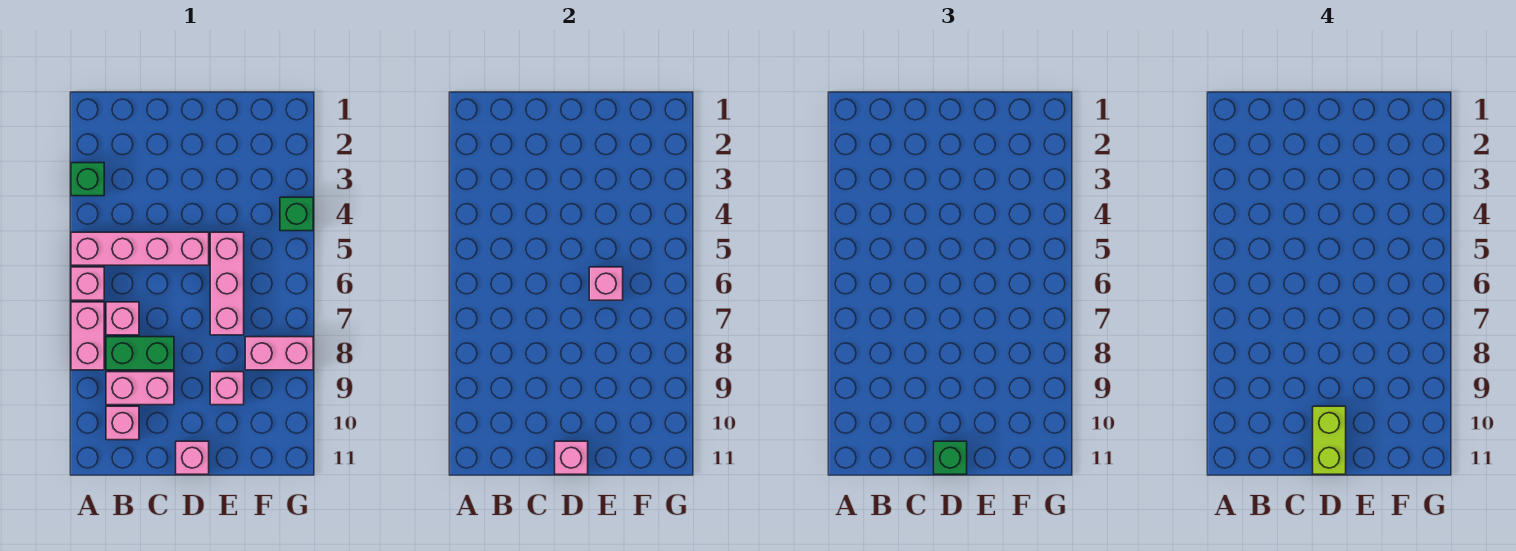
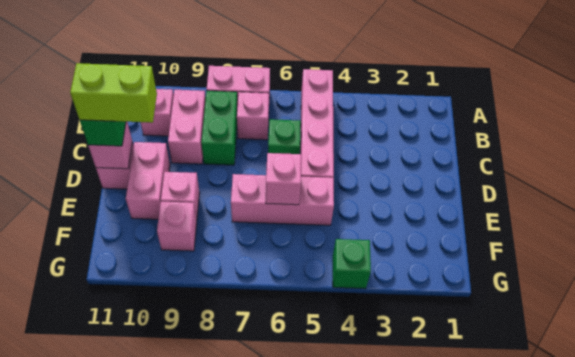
green brick A3 level 1 -> green brick C6 level 1
pink brick A6 level 1 -> pink brick F9 level 1
pink brick F8:G8 level 1 -> pink brick D10:E10 level 1

